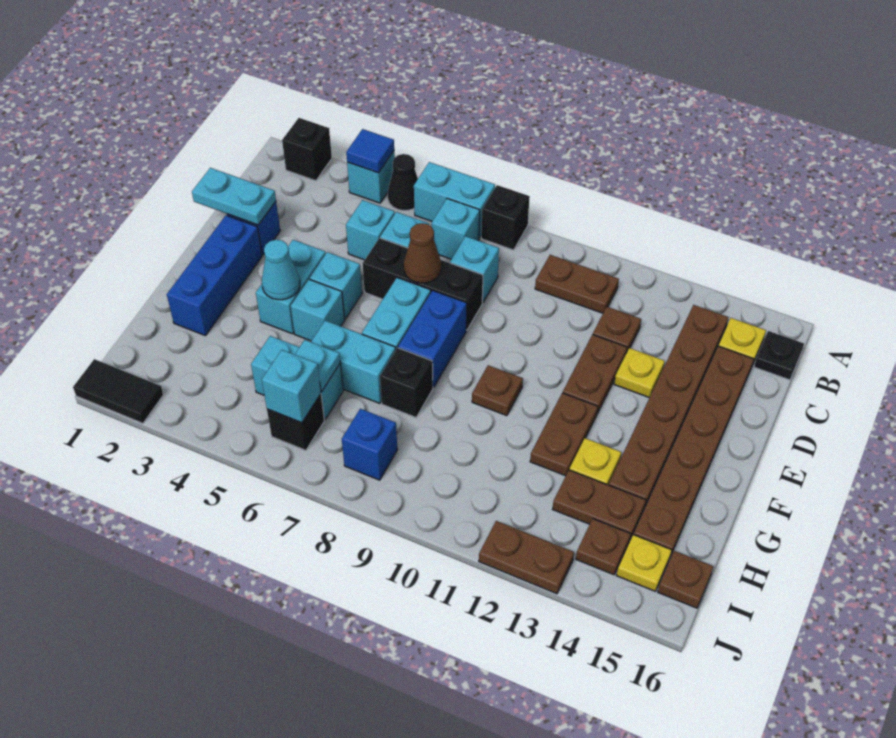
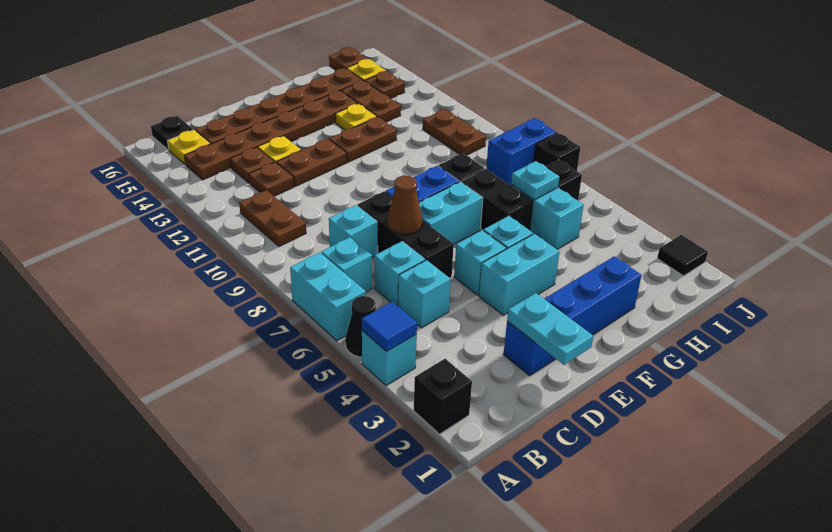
black brick A8 level 1 -> black brick J7 level 1
cyan cone F4 level 2 -> none
brown plate F10 level 1 -> brown plate C13 level 1
cyan brick G6:G7 level 1 -> black brick G6:G7 level 1
cyan brick I6 level 2 -> none
blue brick I8 level 1 -> blue brick I8:J8 level 1
black tile J1:J2 level 1 -> black tile J2 level 1
brown plate J12:J13 level 1 -> brown plate I10:I11 level 1

